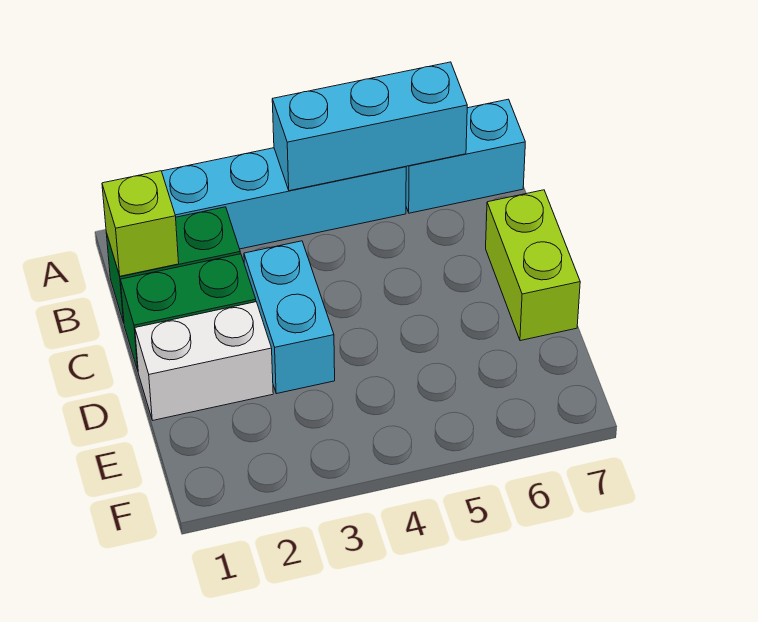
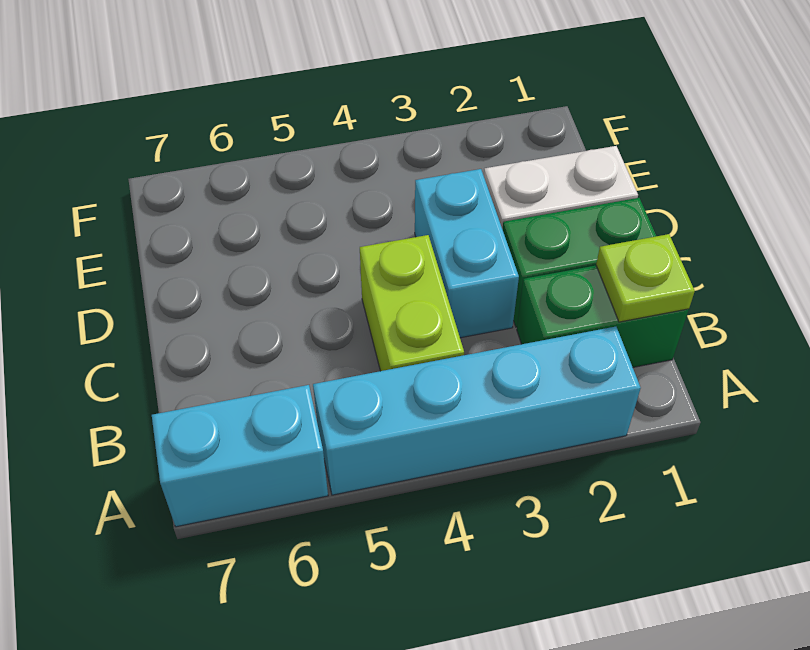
cyan brick A4:A6 level 2 -> none
lime brick B1 level 2 -> lime plate B1 level 2
lime brick C7:D7 level 1 -> lime brick B4:C4 level 1

